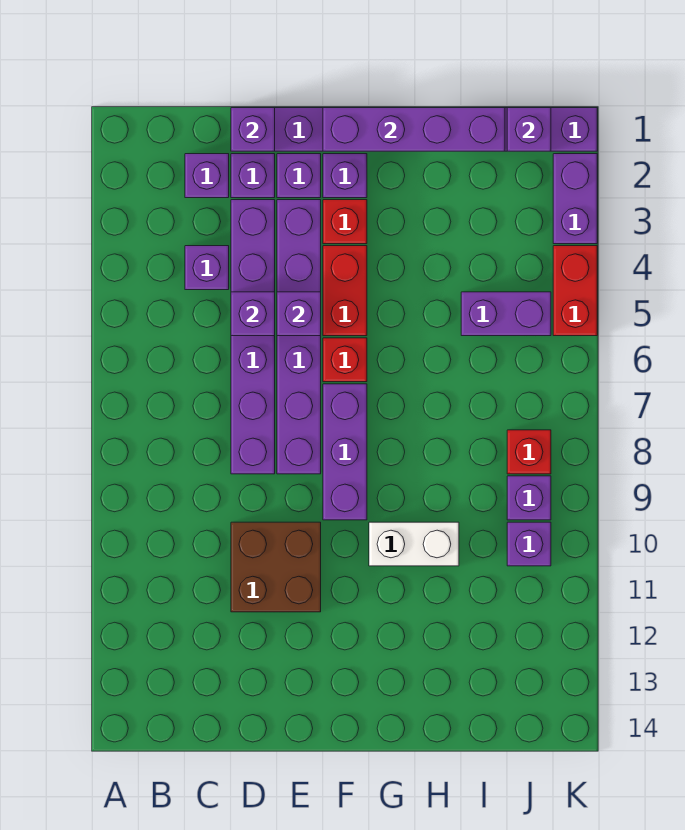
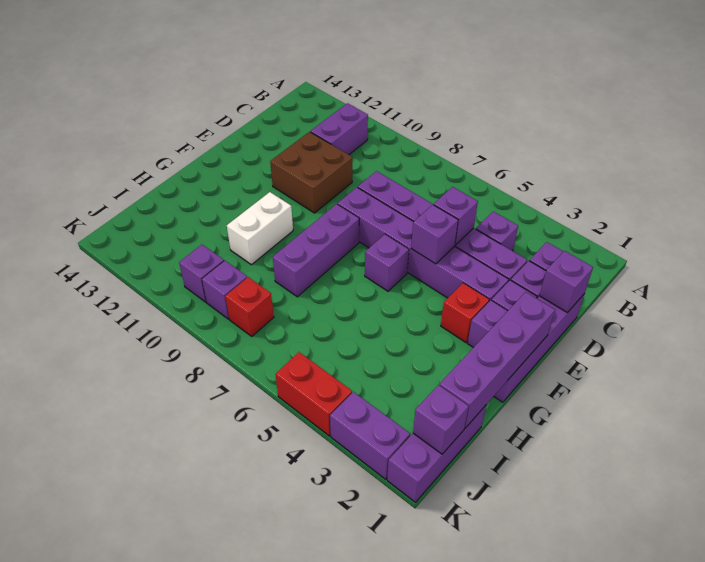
red brick F4:F5 level 1 -> none
red brick F6 level 1 -> purple brick F6 level 1
purple brick F7:F9 level 1 -> purple brick F8:H8 level 1
purple brick I5:J5 level 1 -> purple brick B11:C11 level 1

